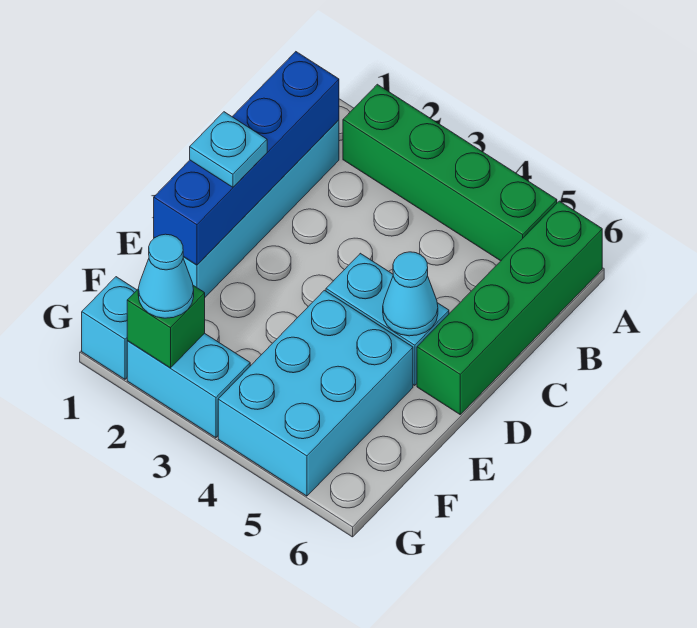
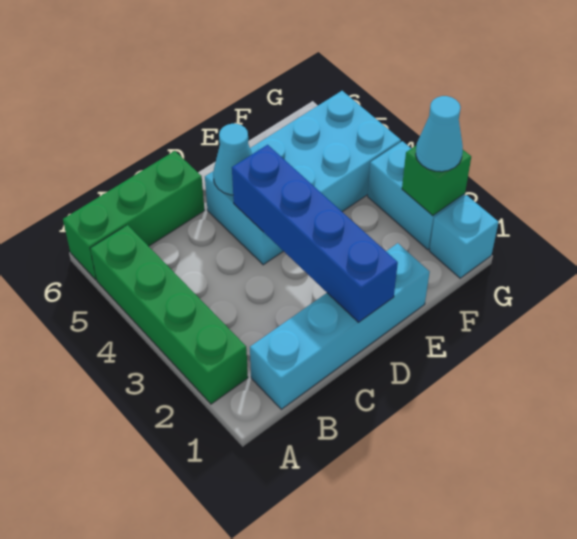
green brick A6:D6 level 1 -> green brick A6:C6 level 1
blue brick B1:E1 level 2 -> blue brick D1:D4 level 2
cyan plate D1 level 3 -> none

